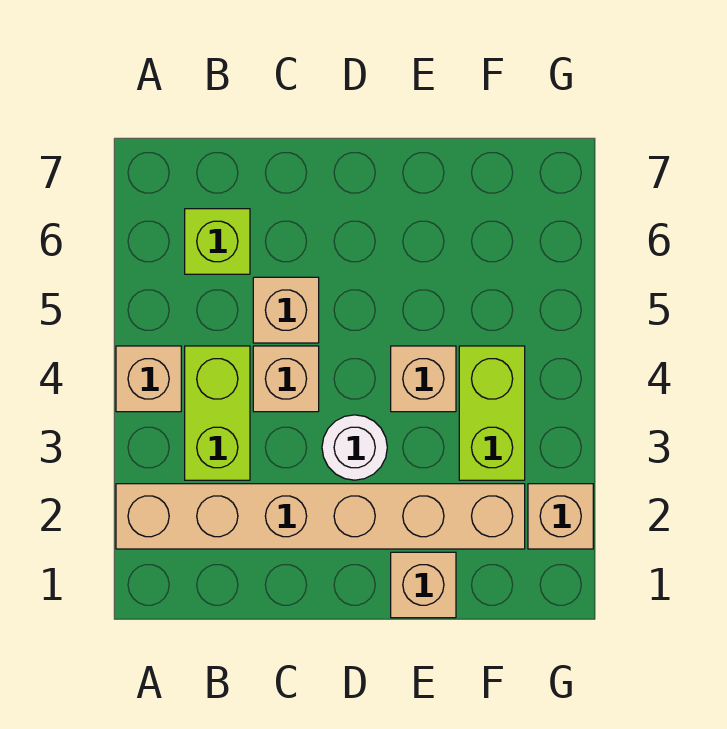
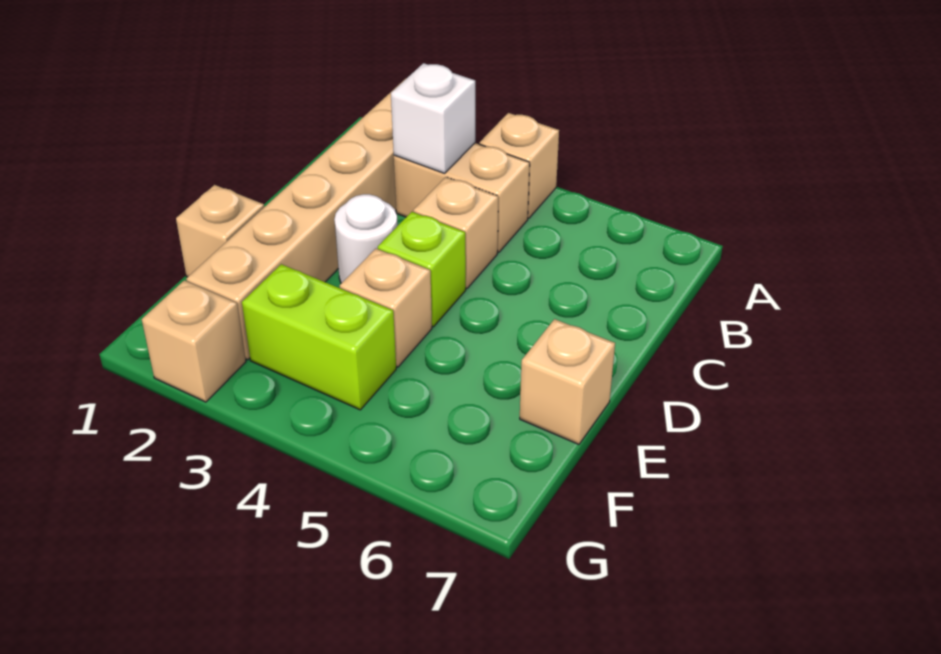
lime brick B3:B4 level 1 -> tan brick B3:B4 level 1
none -> white brick B3 level 2
lime brick B6 level 1 -> lime brick D4 level 1
tan brick C5 level 1 -> tan brick E7 level 1

